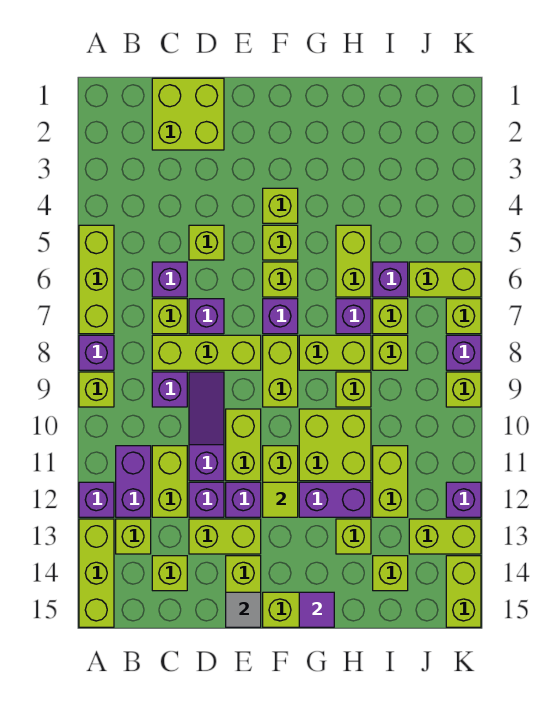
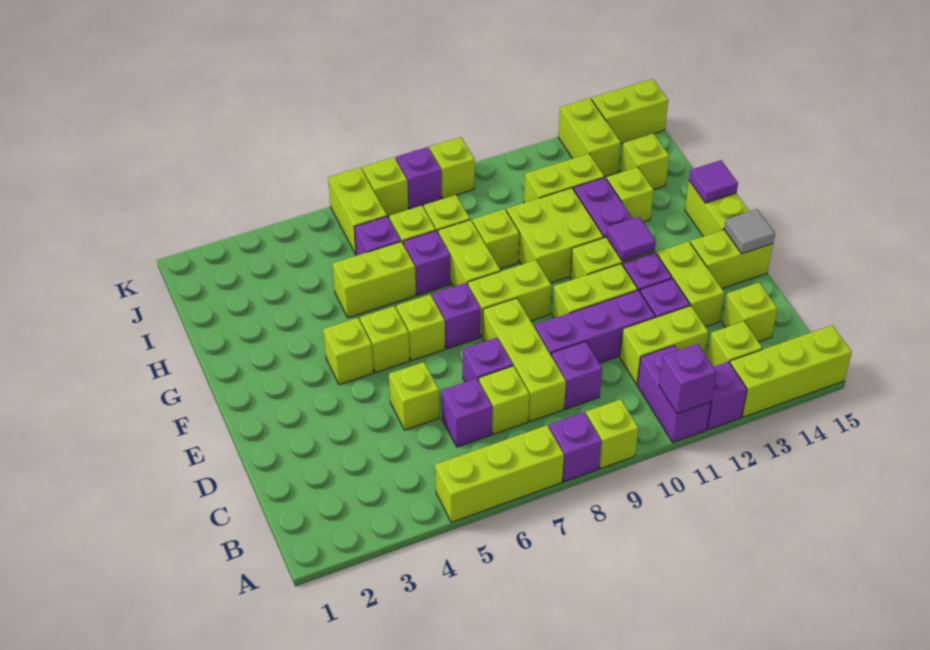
purple brick B11:B12 level 1 -> purple brick A11:B11 level 1
lime brick C1:D2 level 1 -> none
purple slope D9:D11 level 1 top 11 -> purple brick D9:D11 level 1
lime tile F12 level 2 -> purple tile F12 level 2
purple brick K12 level 1 -> purple brick A11 level 2

